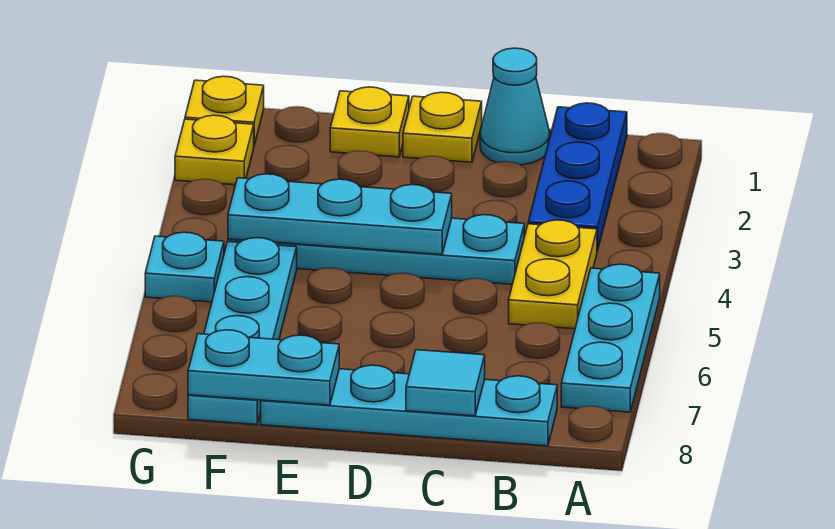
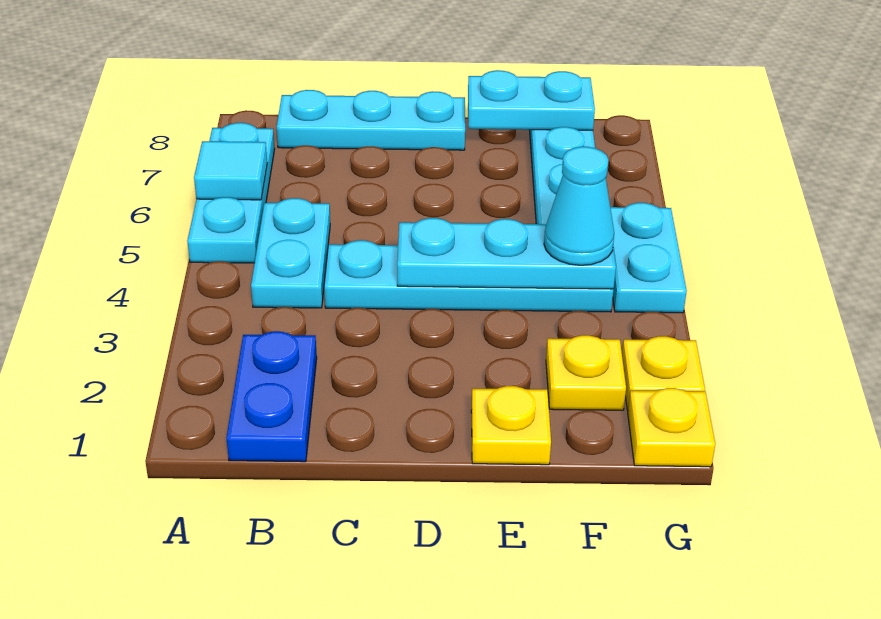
blue plate B1:B3 level 1 -> blue plate B1:B2 level 1
yellow plate B4:B5 level 1 -> cyan plate B4:B5 level 1
cyan plate B8:E8 level 1 -> cyan plate B8:D8 level 1
cyan cone C1 level 1 -> cyan cone F4 level 3
cyan tile C8 level 2 -> cyan tile A6 level 2
yellow plate D1 level 1 -> yellow plate F2 level 1
cyan plate G5 level 1 -> cyan plate G4:G5 level 1

